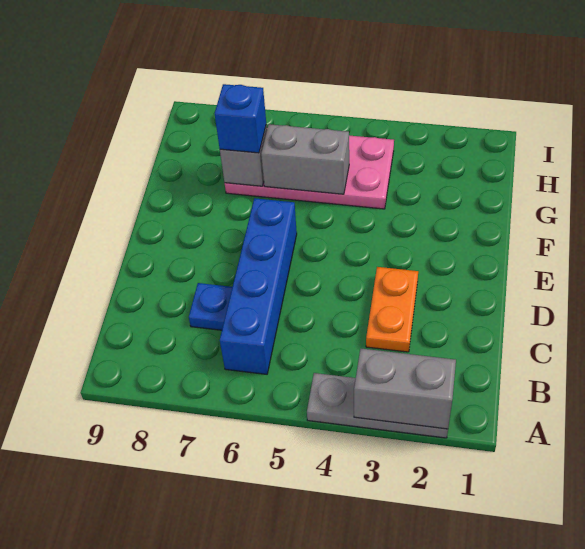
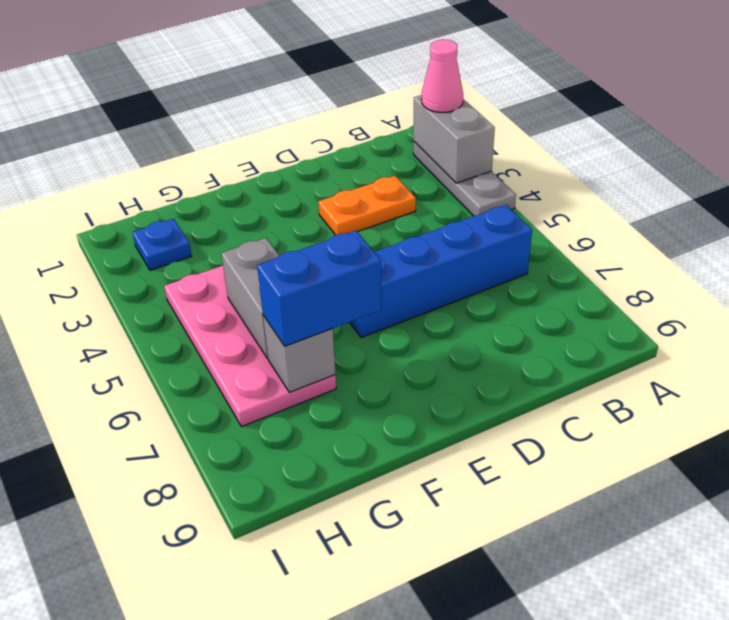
none -> pink cone A2 level 3
blue plate C7 level 1 -> blue plate H2 level 1
blue brick G7 level 3 -> blue brick F7:G7 level 3

